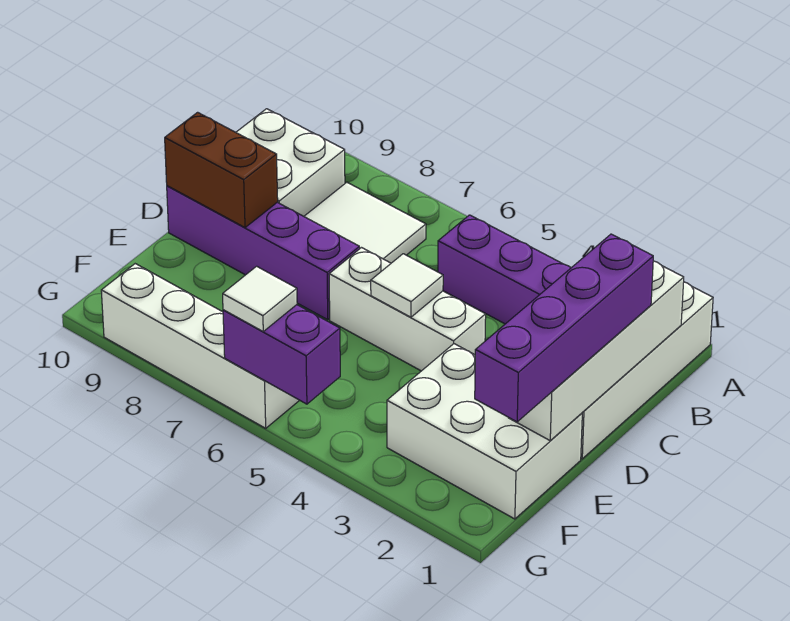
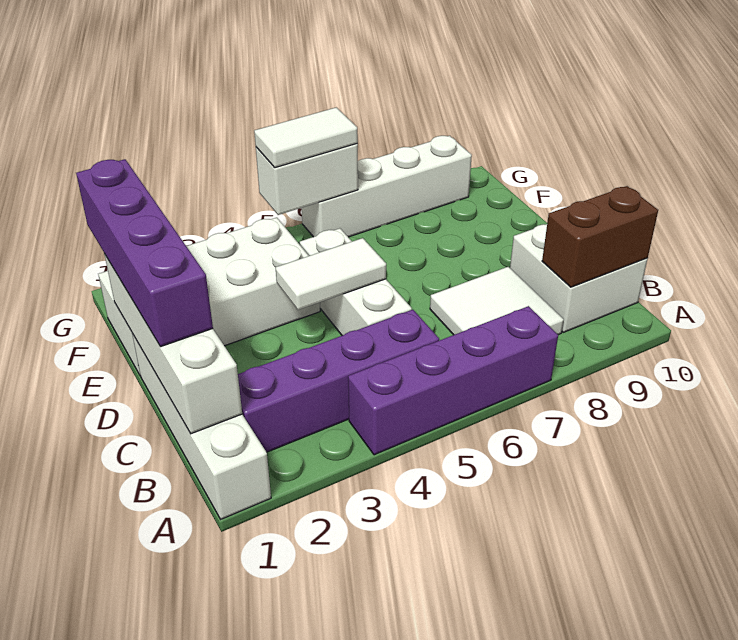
white brick D4:D6 level 1 -> white brick C5:E5 level 1
white tile D5 level 2 -> white tile D4:D5 level 2
purple brick D7:D10 level 1 -> purple brick A4:A7 level 1
brown brick D9:D10 level 2 -> brown brick B9:B10 level 2
white brick E1:F3 level 1 -> white brick E1:F4 level 1
purple brick G5:G6 level 2 -> white brick G5:G6 level 2
white tile G6 level 3 -> white tile G5:G6 level 3

